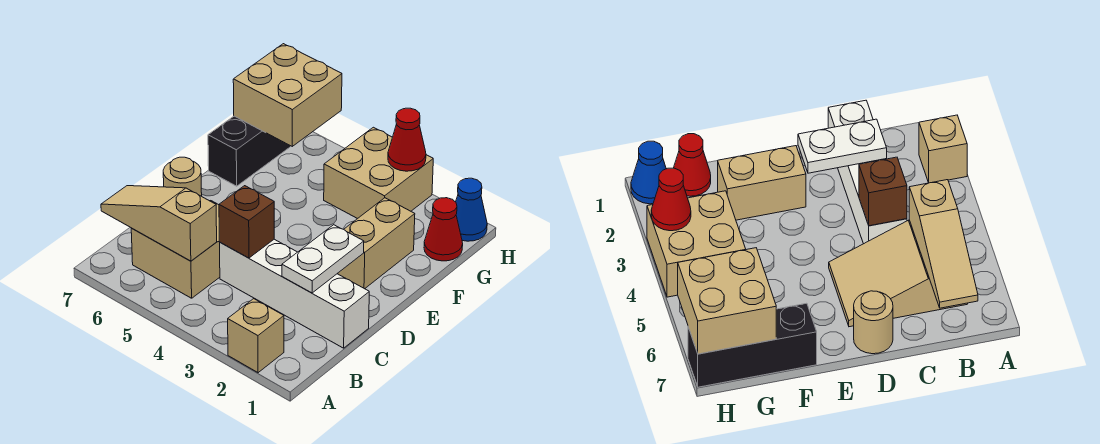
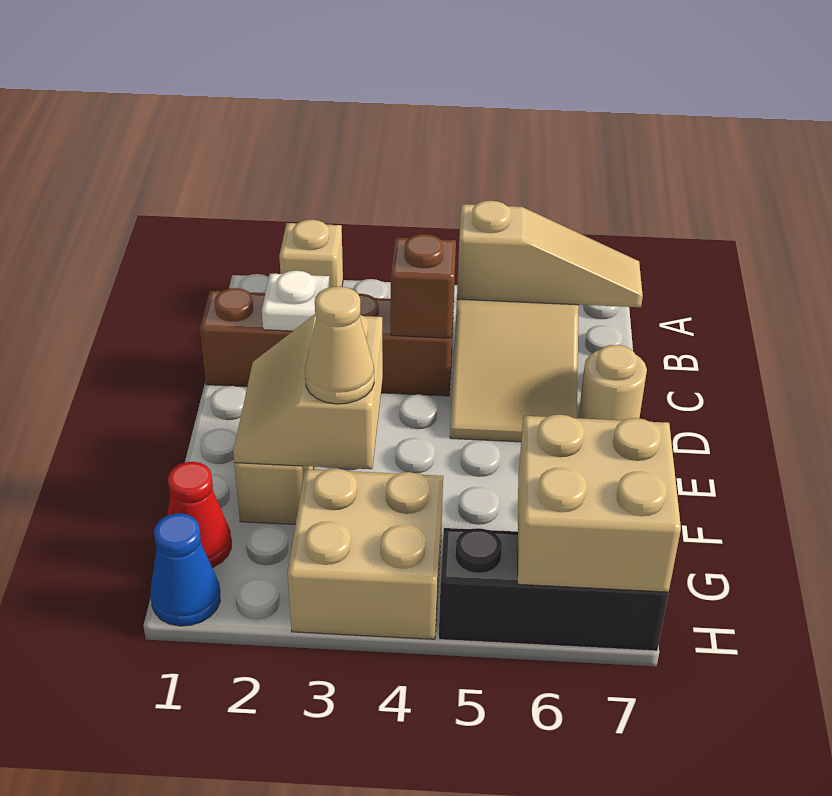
white brick C1:C4 level 1 -> brown brick C1:C4 level 1
white plate C2:D2 level 2 -> white plate C2 level 2
none -> tan slope E2:F3 level 2 top 3
none -> tan cone F3 level 3
black brick F7:H7 level 1 -> black brick H5:H7 level 1
red cone H3 level 2 -> none

